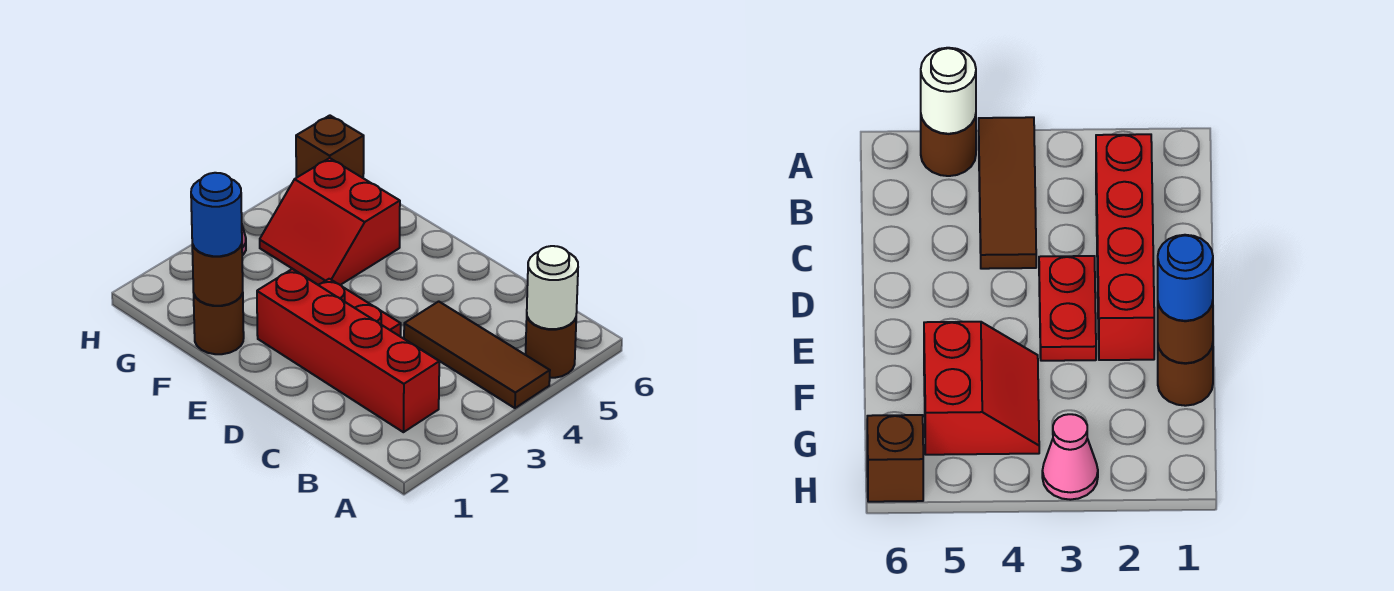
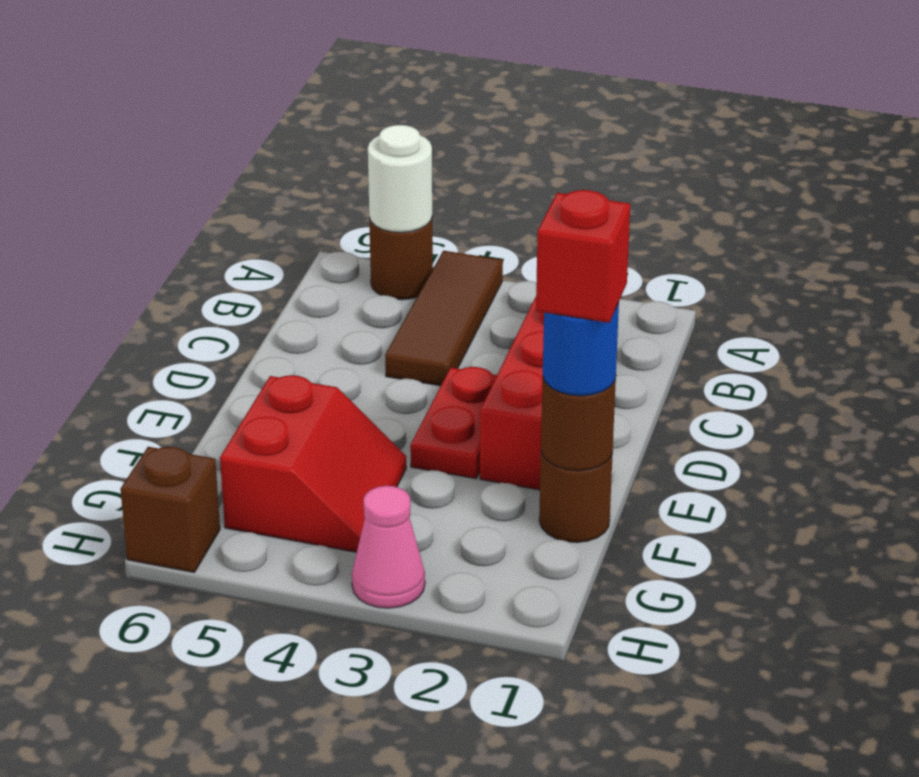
none -> red brick F1 level 4

